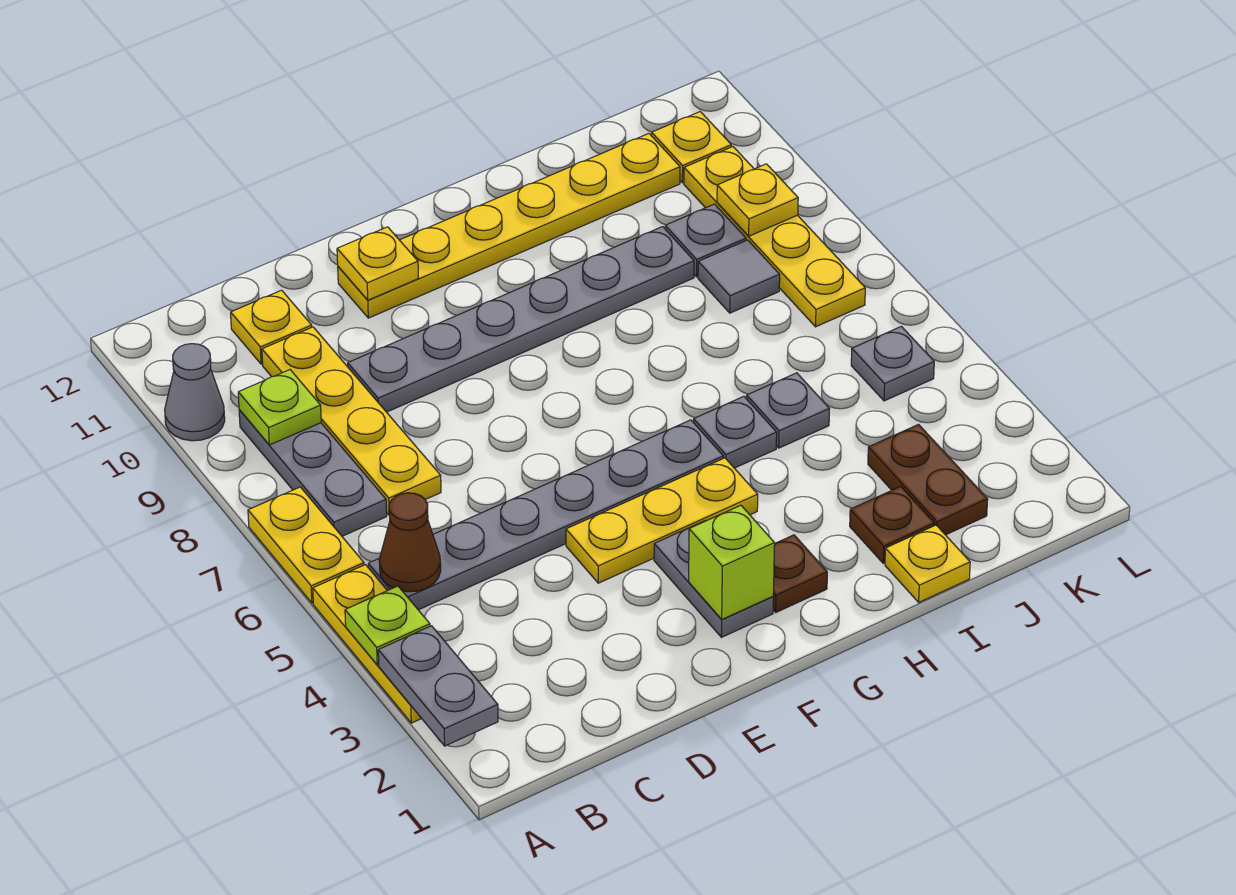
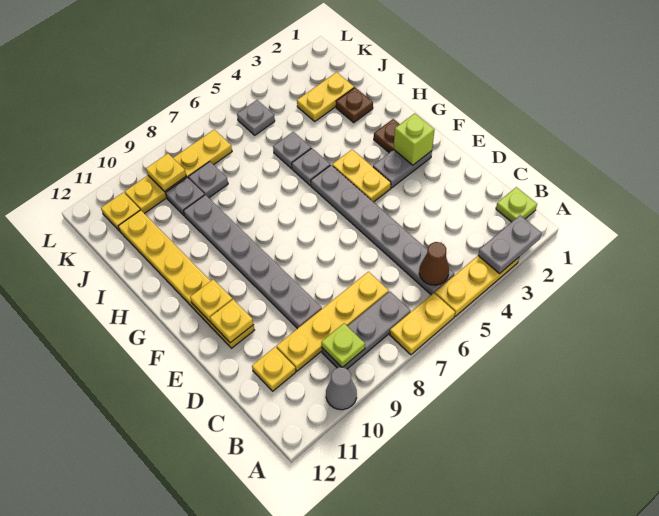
lime plate A4 level 2 -> lime plate B1 level 1
yellow plate E4:G4 level 1 -> yellow plate F4:G4 level 1
yellow plate I1 level 1 -> yellow plate F11 level 2
brown plate J2:J3 level 1 -> yellow plate J2:J3 level 1
grey tile J8 level 1 -> grey plate J8 level 1

